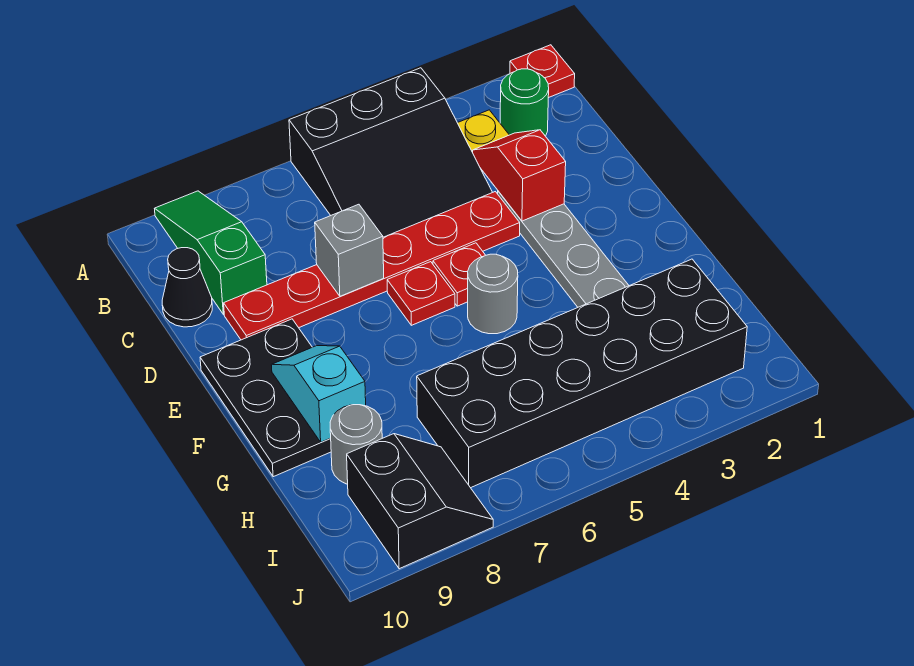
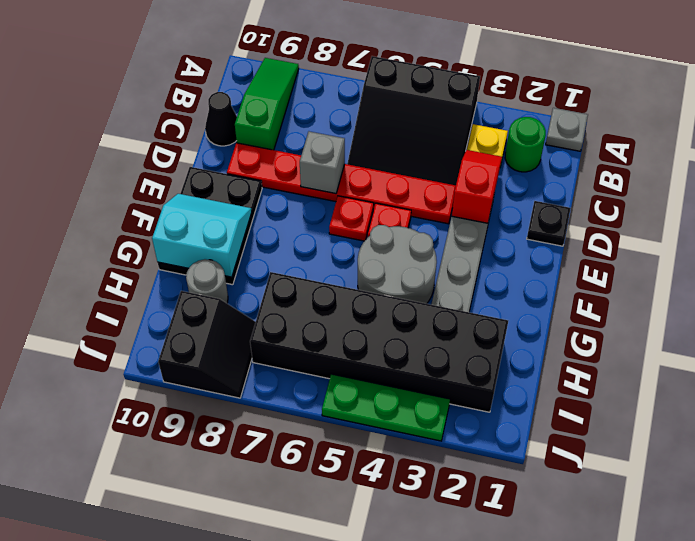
red plate A1 level 1 -> grey plate A1 level 1
none -> black plate D1 level 1
grey round brick F5 level 1 -> grey round brick F4:G5 level 1
cyan slope F9:G9 level 2 top G -> cyan slope F9:G10 level 2 top G
none -> green plate J3:J5 level 1

